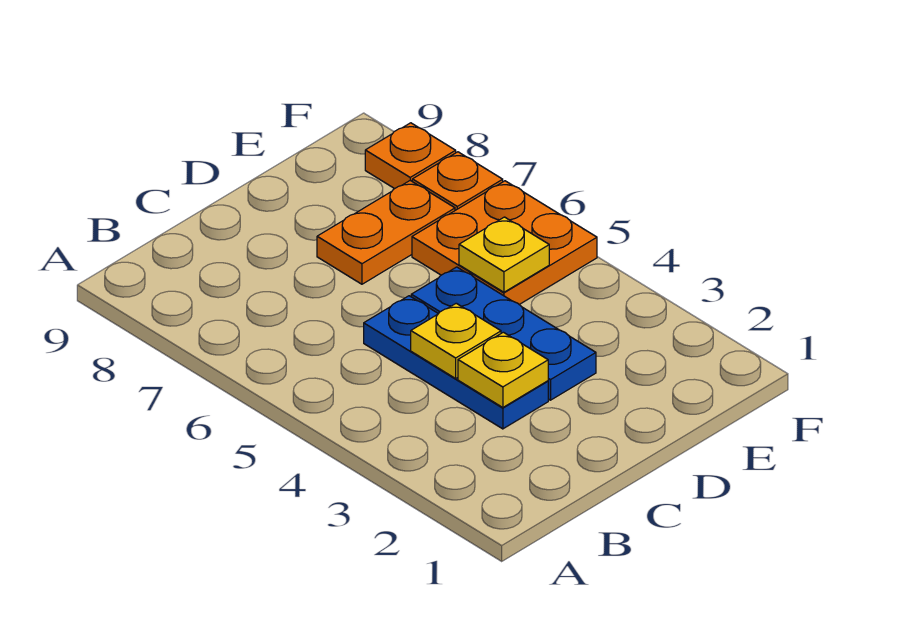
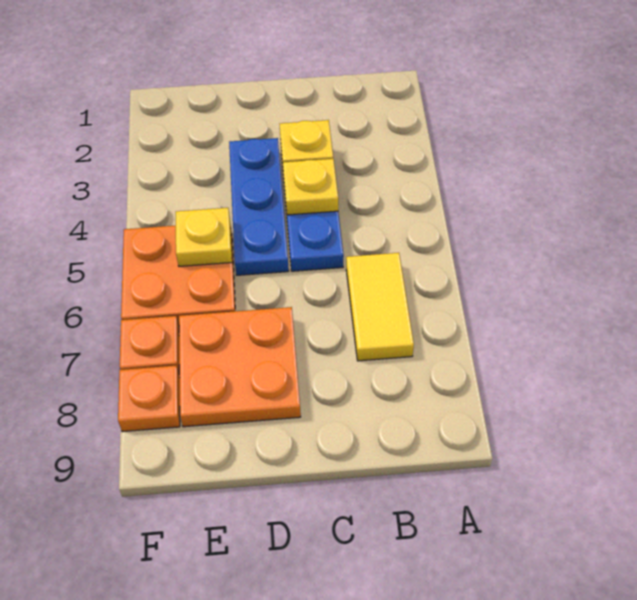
none -> yellow tile B6:B7 level 1
orange plate D7:E7 level 1 -> orange plate D7:E8 level 1

